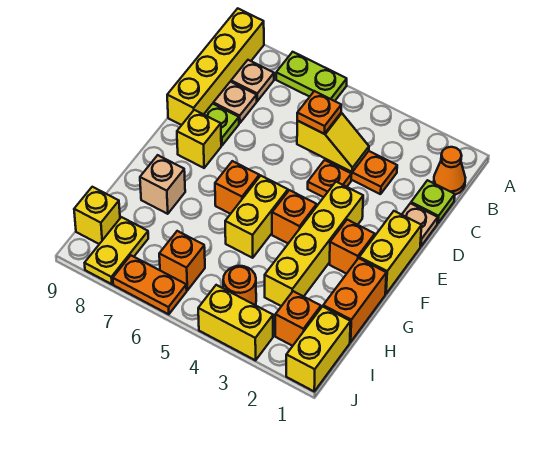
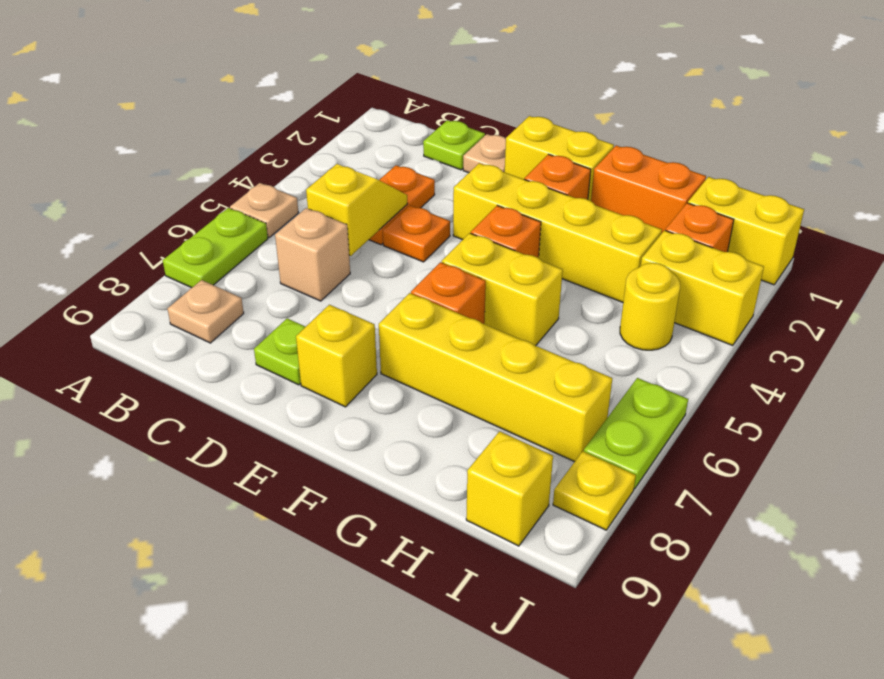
yellow brick A9:D9 level 1 -> yellow brick F7:I7 level 1
orange cone B1 level 1 -> none
orange plate C5 level 3 -> none
tan plate C8 level 1 -> tan plate A5 level 1
tan brick G8 level 1 -> tan brick C6 level 1
orange round brick I4 level 1 -> yellow round brick I4 level 1
orange brick I6 level 1 -> none
yellow plate I8:J8 level 1 -> yellow plate J8 level 1
yellow brick J3:J4 level 1 -> yellow brick I3:J3 level 1
orange plate J6:J7 level 1 -> lime plate J6:J7 level 1

